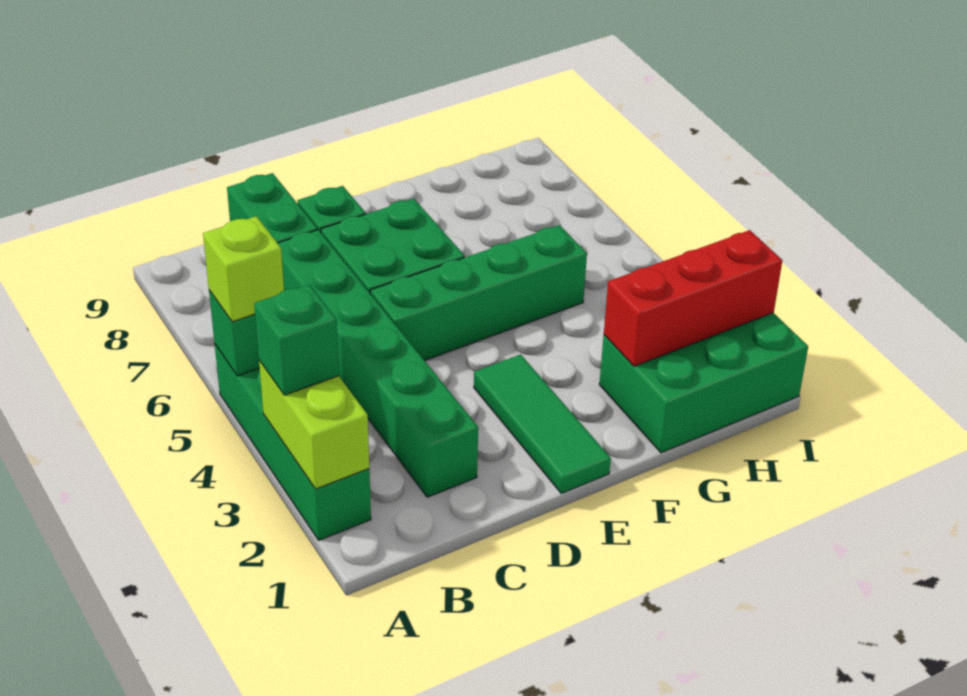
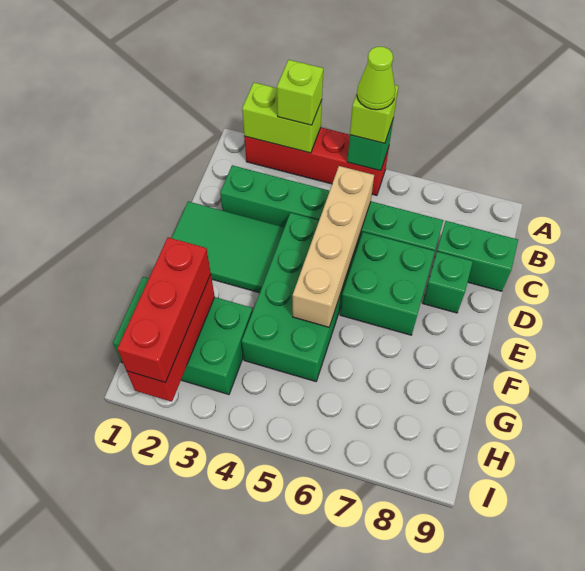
green brick A2:A5 level 1 -> red brick A2:A5 level 1
green brick A3 level 3 -> lime brick A3 level 3
none -> lime cone A5 level 4
none -> tan brick C5:F5 level 2
green brick D5:G5 level 1 -> green brick D4:G5 level 1
green tile E1:E3 level 1 -> green tile D1:E3 level 1
green brick G1:I2 level 1 -> green brick G1:H3 level 1
none -> red brick G2:I2 level 3

